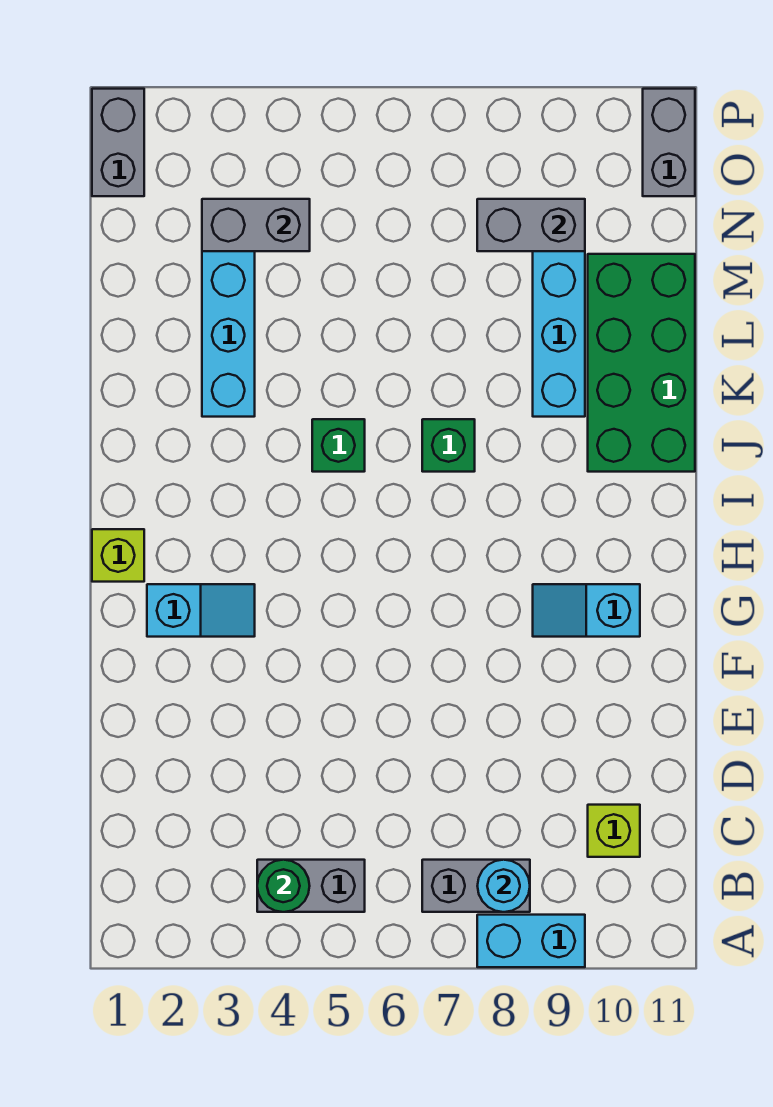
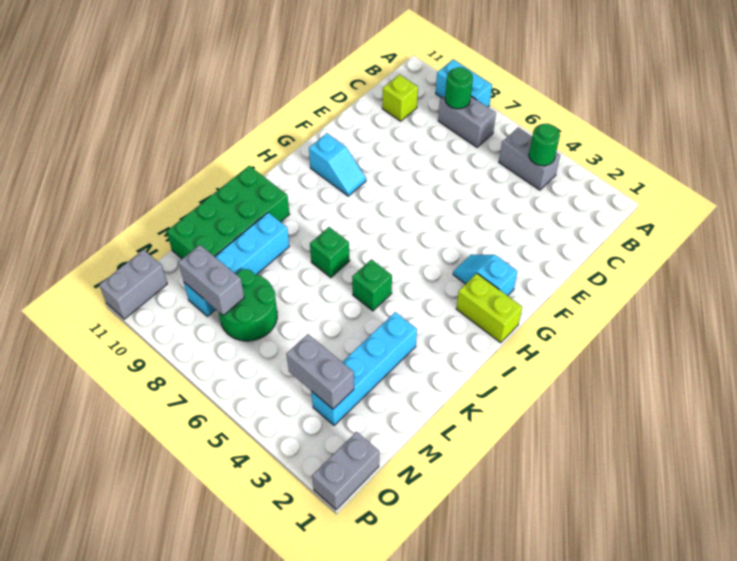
cyan round brick B8 level 2 -> green round brick B8 level 2
lime brick H1 level 1 -> lime brick H1:H2 level 1
none -> green round brick M7:N8 level 1

